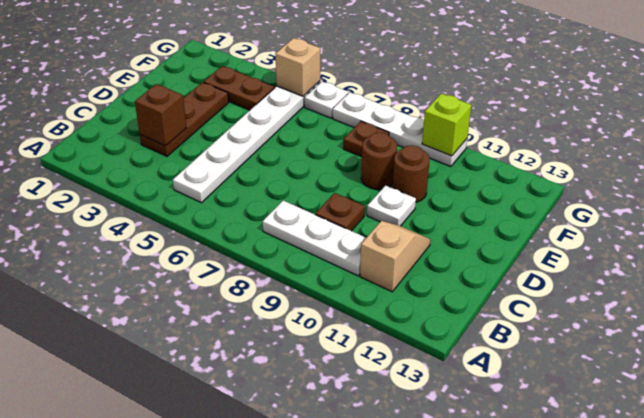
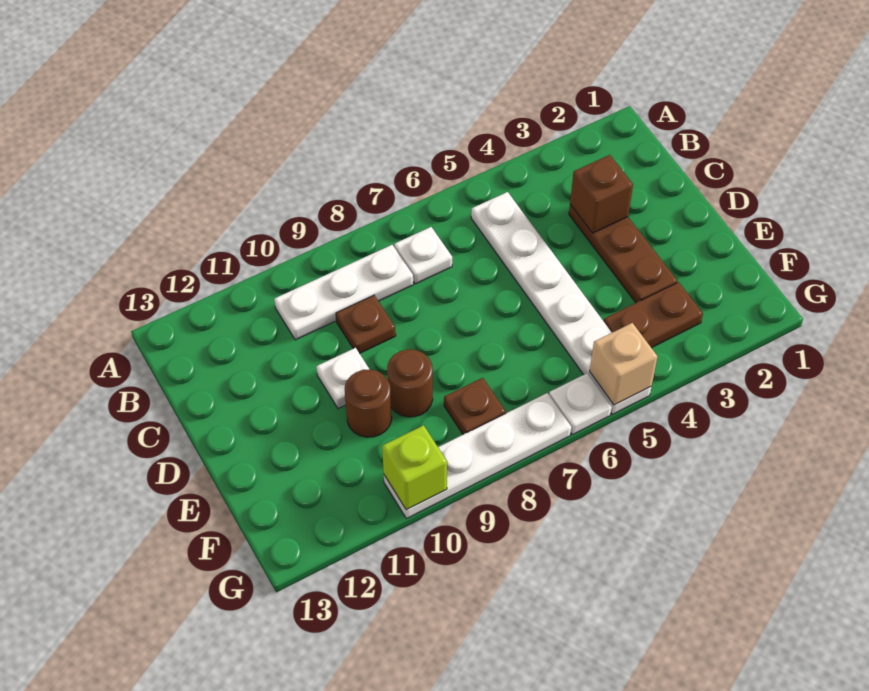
none -> white plate B7 level 1
tan slope B11:C11 level 1 top B -> none

